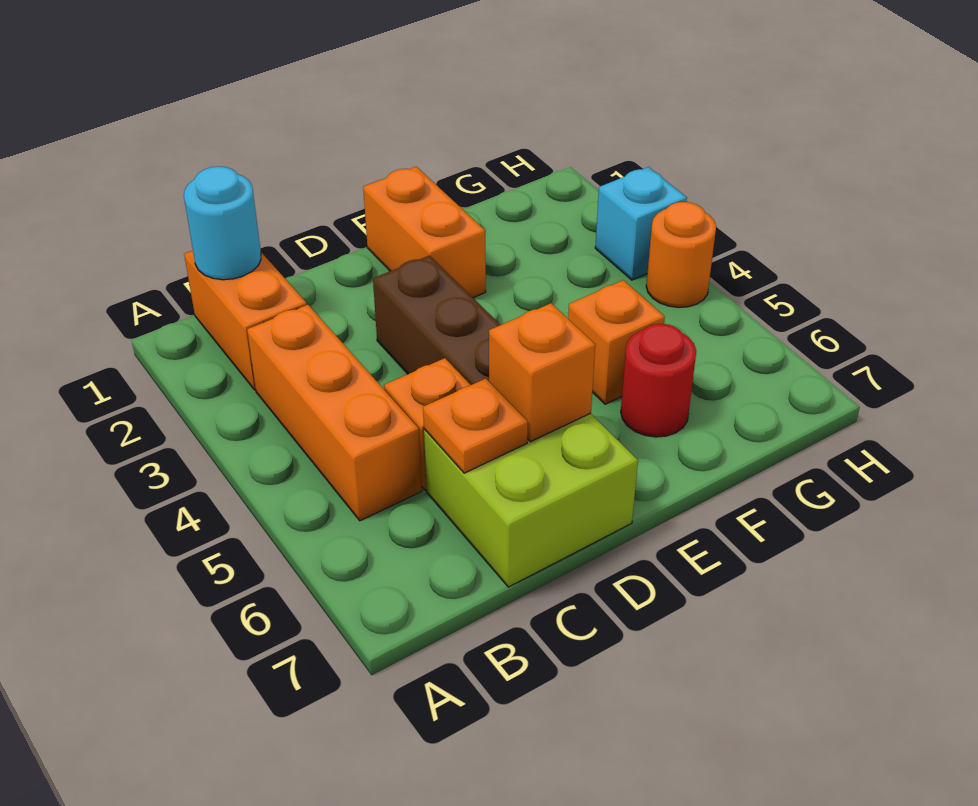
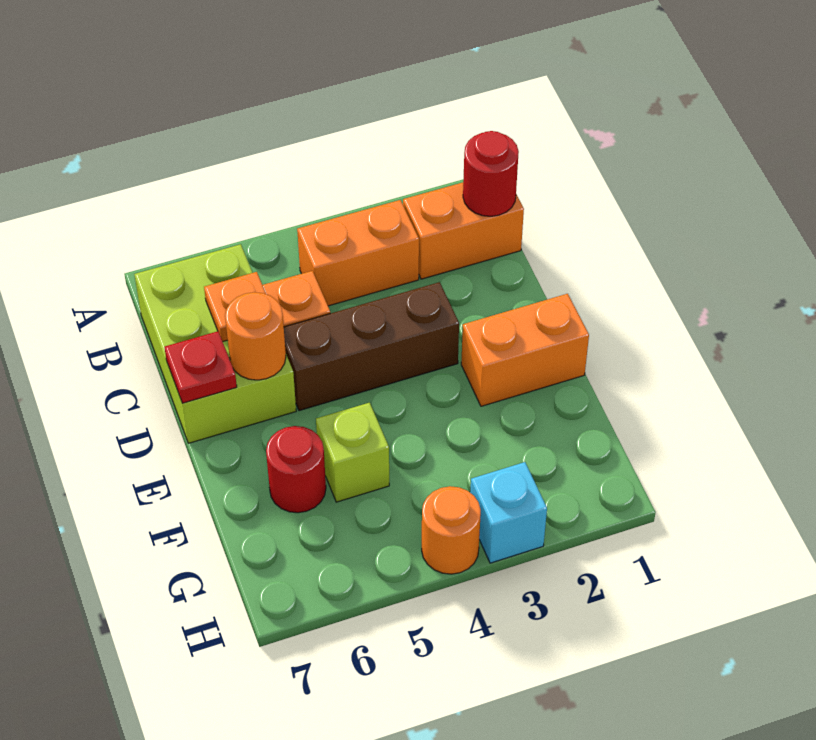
cyan round brick B1 level 2 -> red round brick B1 level 2
orange brick B3:B5 level 1 -> orange brick B3:B4 level 1
lime brick C6:D7 level 1 -> lime brick B6:D7 level 1
orange brick D6 level 2 -> orange round brick D6 level 2
none -> red plate D7 level 2
orange brick F5 level 1 -> lime brick F5 level 1

